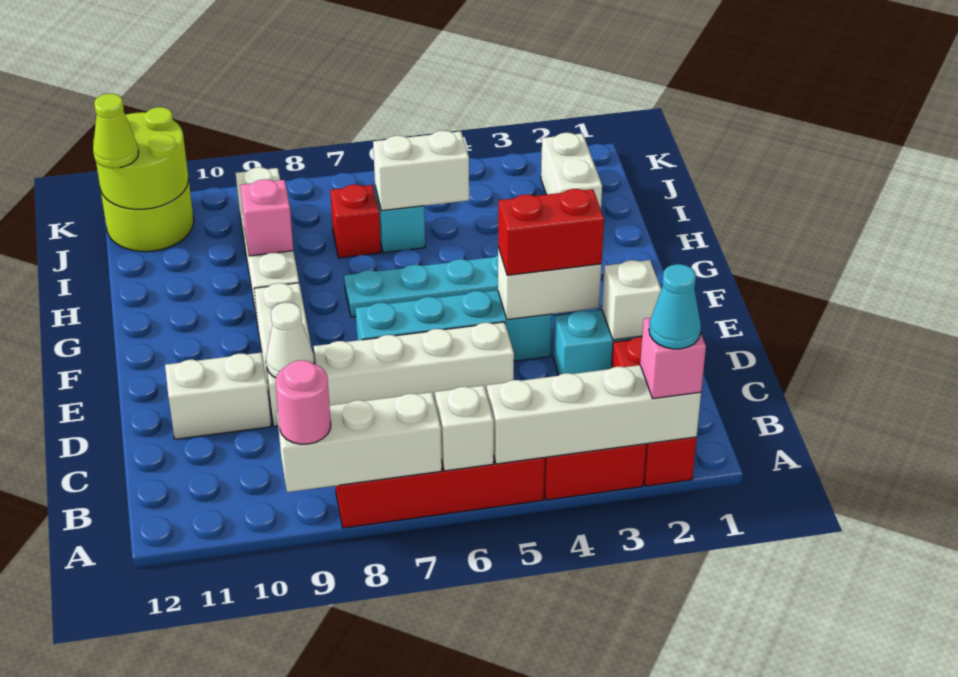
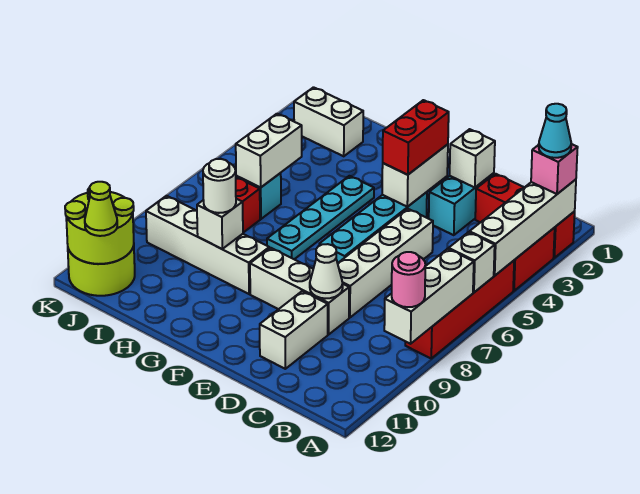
pink brick H9 level 2 -> white brick H9 level 2
none -> white round brick H9 level 3

